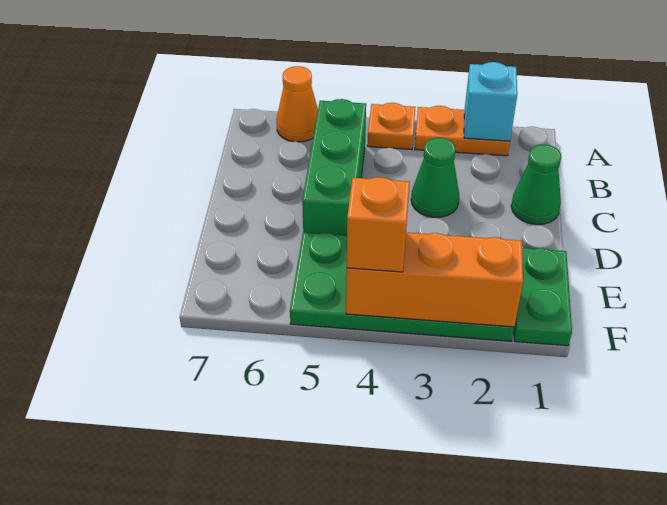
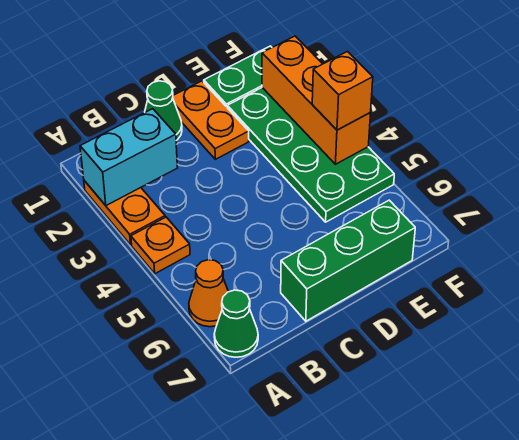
cyan brick A2 level 2 -> cyan brick A2:B2 level 2
green brick B5:D5 level 1 -> green brick C7:E7 level 1
green cone C3 level 1 -> green cone A7 level 1
none -> orange plate D1:D2 level 1

